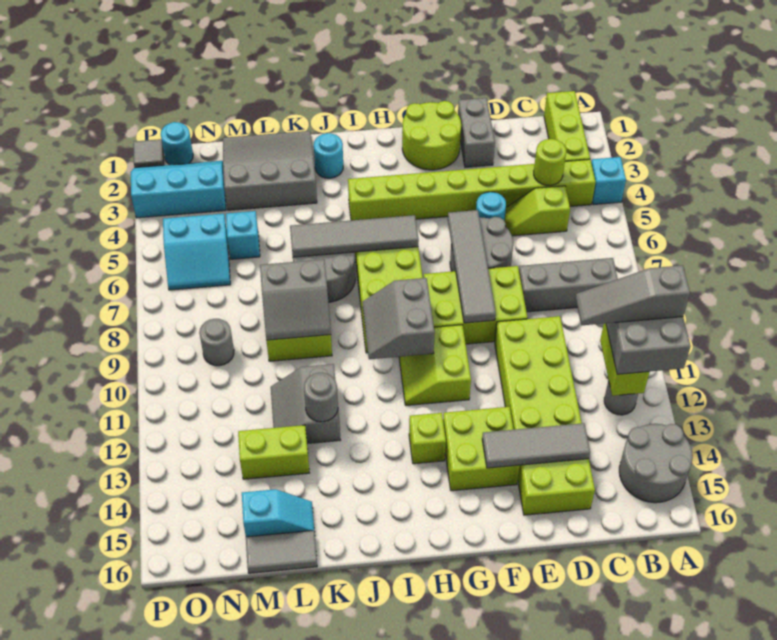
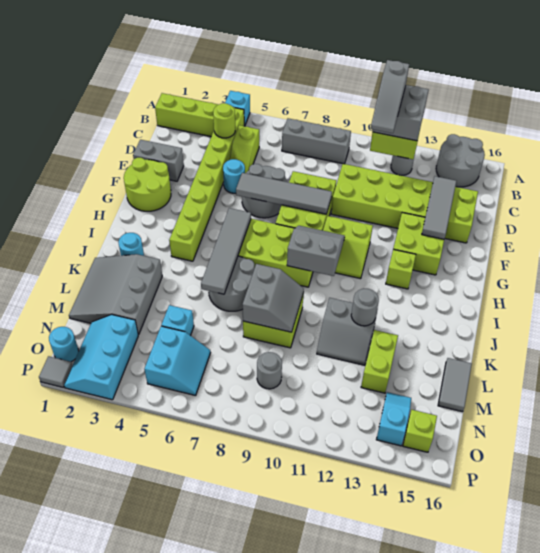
grey brick B8:D8 level 1 -> grey brick B7:B9 level 1
grey slope H9:I10 level 2 top H -> grey slope H9:I10 level 2 top I
cyan slope L15:M15 level 1 top M -> cyan slope N14:O14 level 1 top O
none -> lime brick O15 level 1

